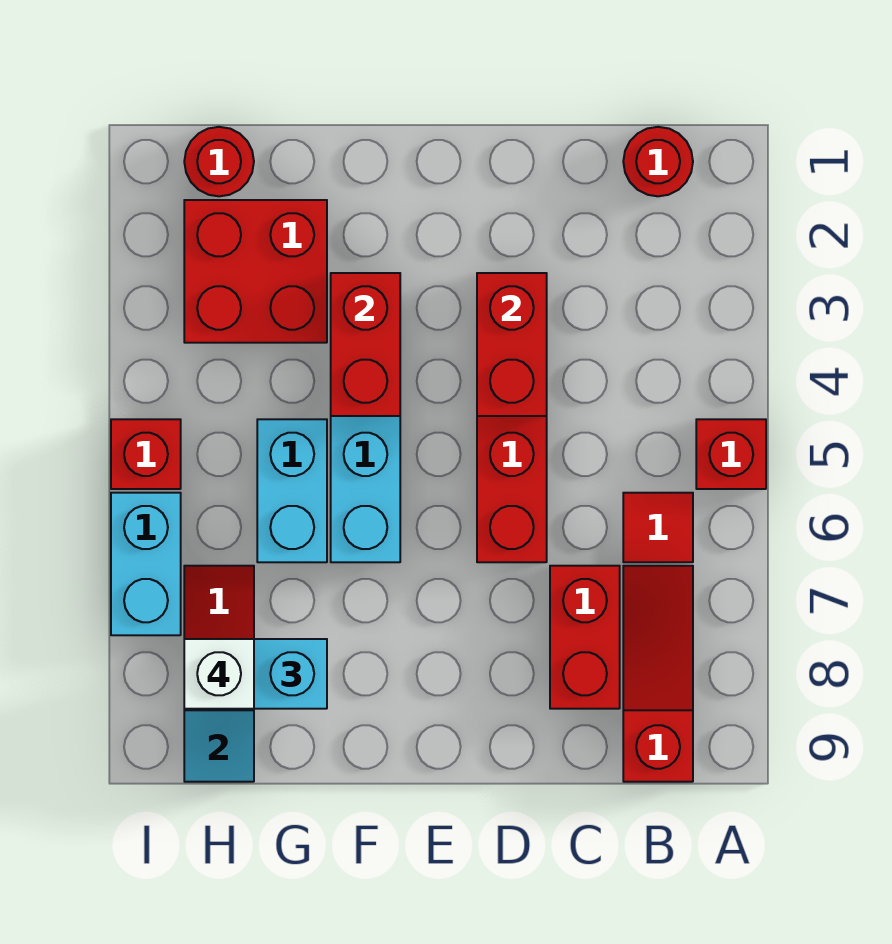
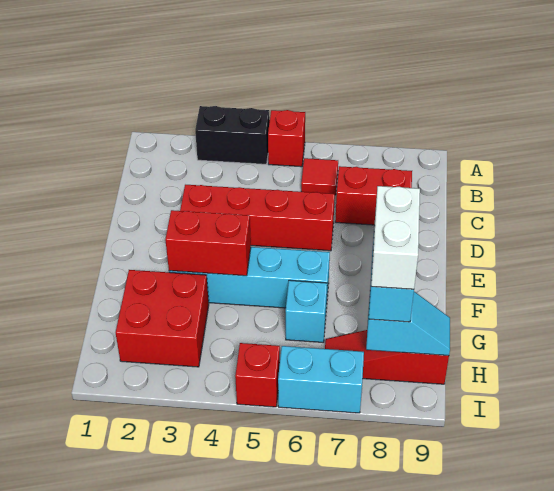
none -> black brick A3:A4 level 1
red round brick B1 level 1 -> none
red slope B7:B9 level 1 top 9 -> none
red brick D3:D4 level 2 -> none
cyan brick G5:G6 level 1 -> cyan brick G6 level 1
red round brick H1 level 1 -> none
white brick H8 level 4 -> white brick G8:H8 level 4

